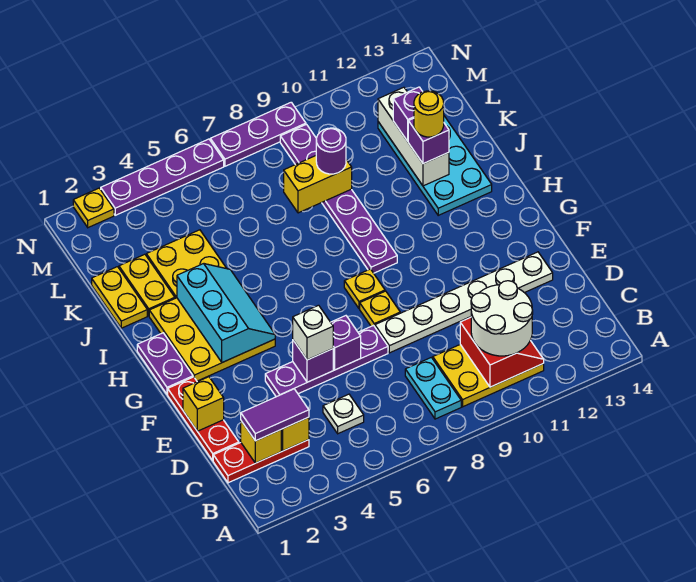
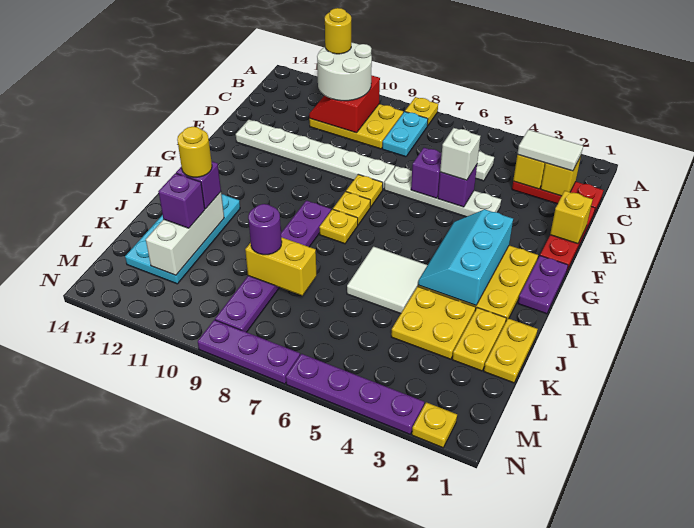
none -> yellow plate A8 level 1
none -> yellow round brick B11 level 4
purple tile C2:C3 level 3 -> white tile C2:C3 level 3
purple plate E4:E7 level 1 -> white plate E4:E7 level 1
none -> yellow plate H8 level 1
none -> white tile I5:J6 level 1

